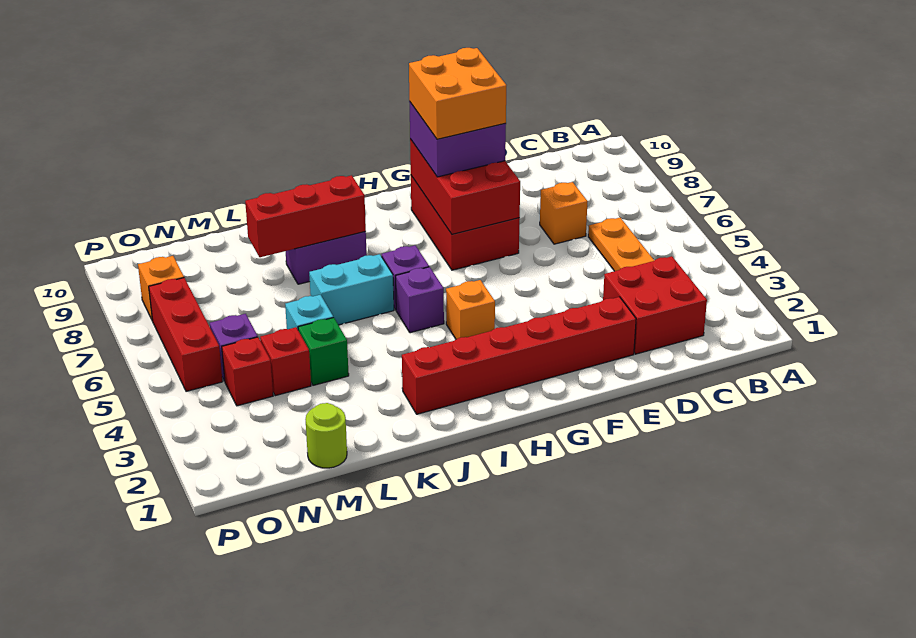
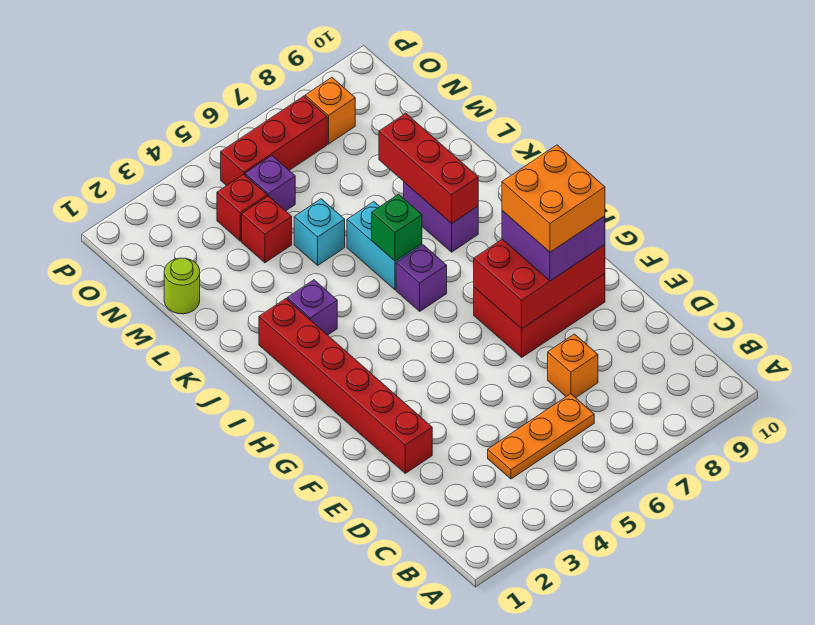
red brick C2:D3 level 1 -> none
orange brick H4 level 1 -> none
purple brick I5 level 1 -> purple brick J3 level 1
green brick L4 level 1 -> green brick J6 level 2

